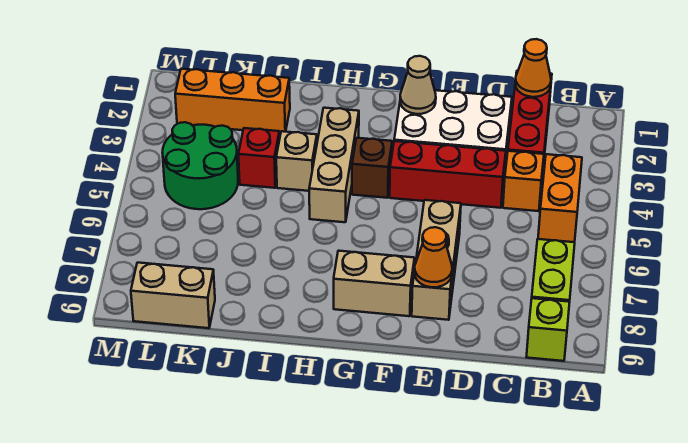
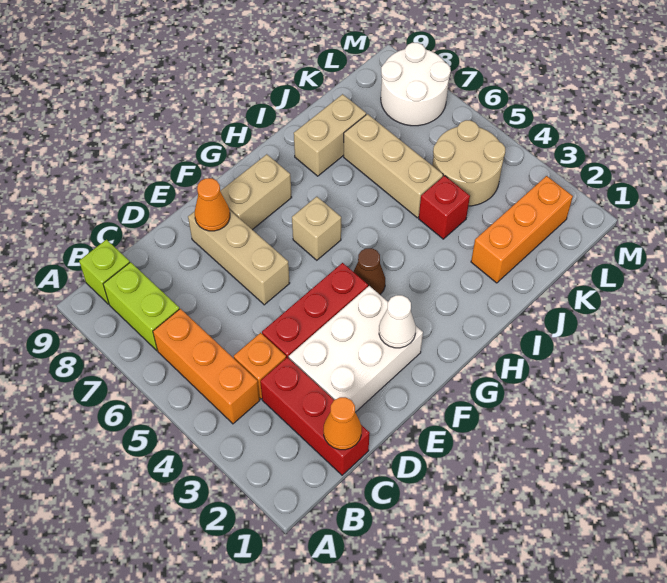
orange brick B4:B5 level 1 -> orange brick B4:B6 level 1
tan cone F2 level 2 -> white cone F2 level 2
brown brick G4 level 1 -> brown cone G4 level 1
tan brick H3:H5 level 1 -> tan brick J5:J7 level 1
tan brick I4 level 1 -> tan brick G6 level 1
green round brick K4:L5 level 1 -> tan round brick K4:L5 level 1
tan brick K9:L9 level 1 -> tan brick I8:J8 level 1
none -> white round brick L7:M8 level 1

